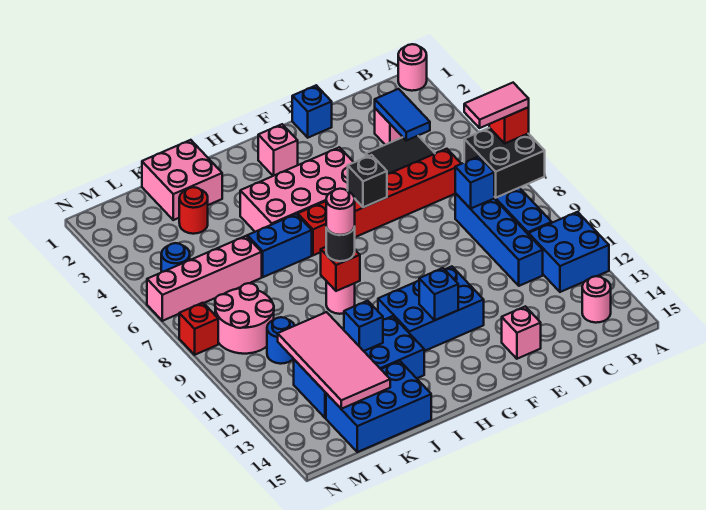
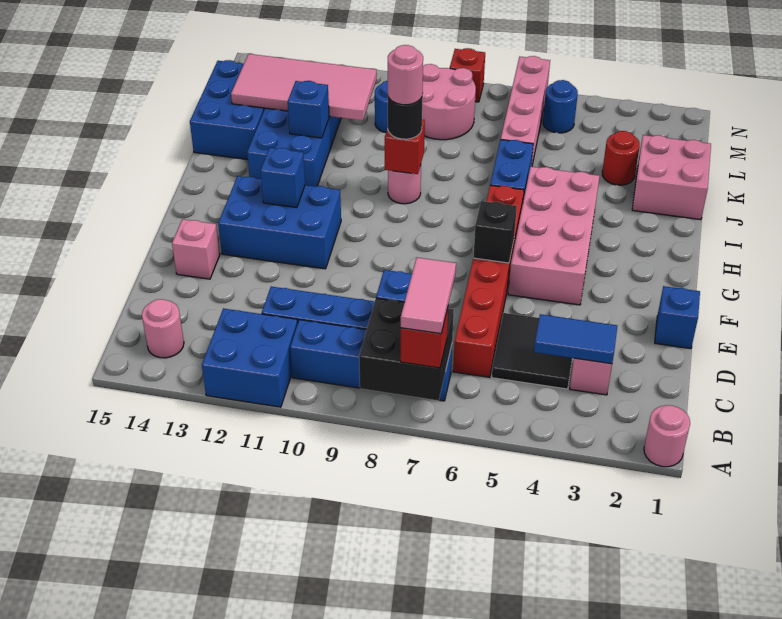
blue brick F11:H12 level 1 -> blue brick F11:G13 level 1
pink brick G2 level 1 -> none

